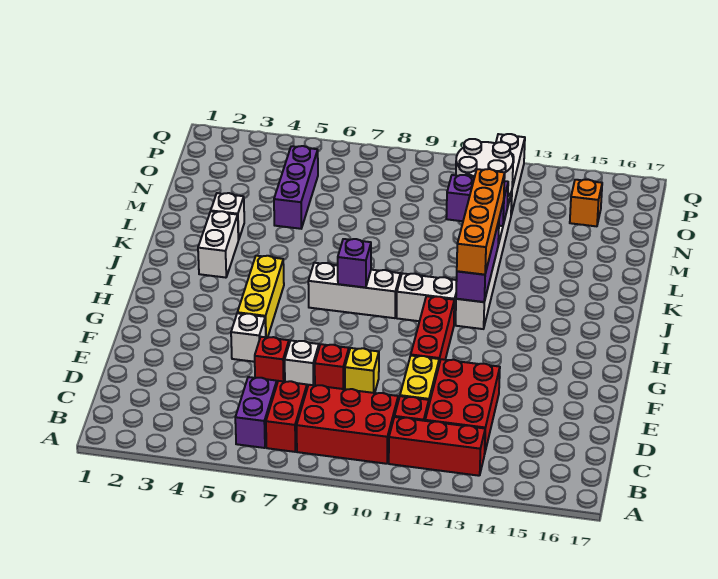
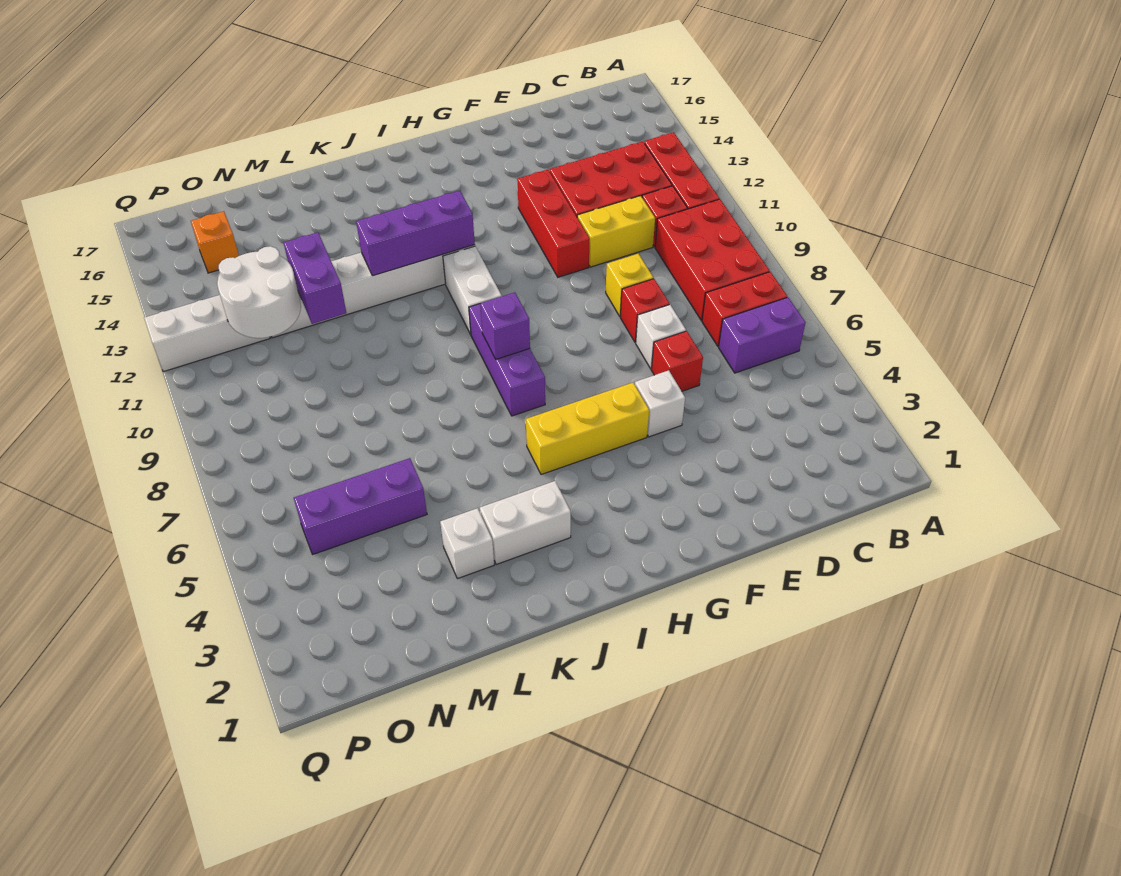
red brick F11:H11 level 1 -> red brick F11:F13 level 1
white brick I7:I9 level 1 -> purple brick I7:I9 level 1
orange brick I12:L12 level 3 -> none

